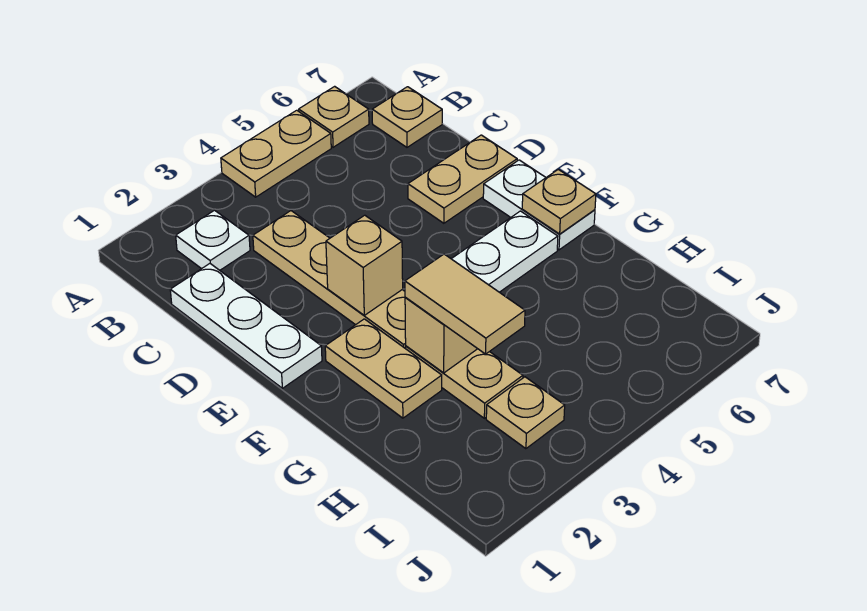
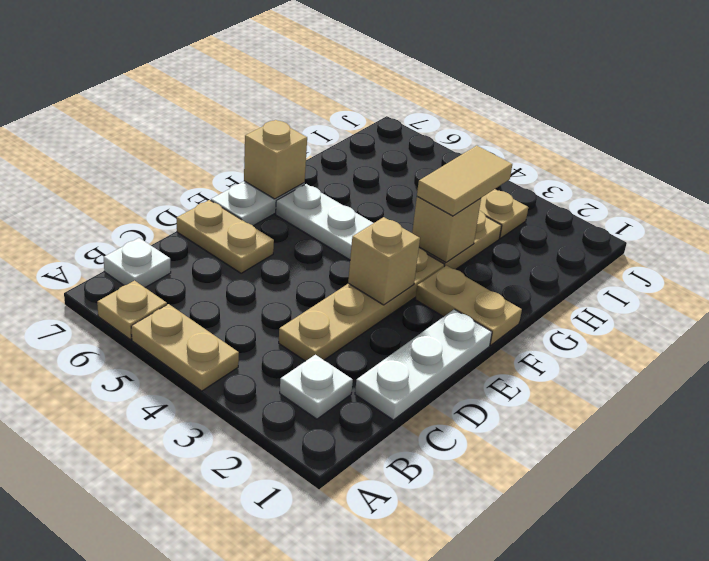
tan plate B7 level 1 -> white plate B7 level 1
tan plate F2:G2 level 1 -> tan plate F1:F2 level 1
tan plate F7 level 2 -> tan brick F7 level 2

